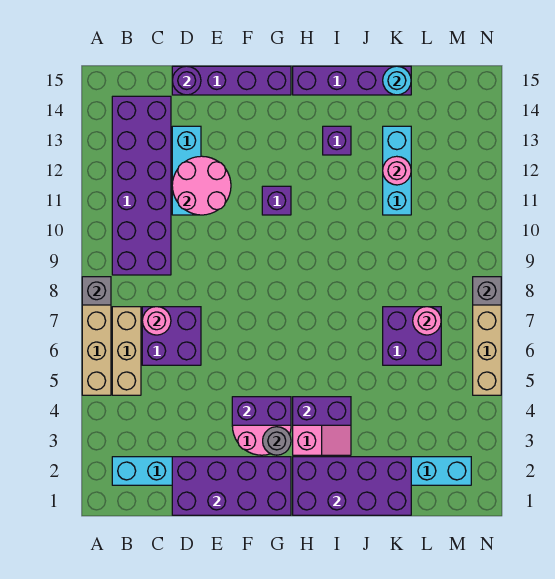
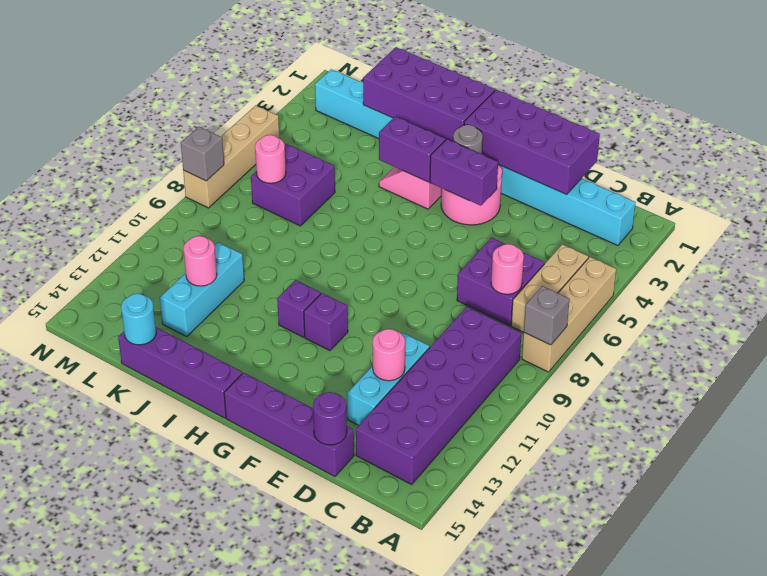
pink round brick D11:E12 level 2 -> pink round brick D12 level 2
purple brick I13 level 1 -> purple brick H11 level 1

